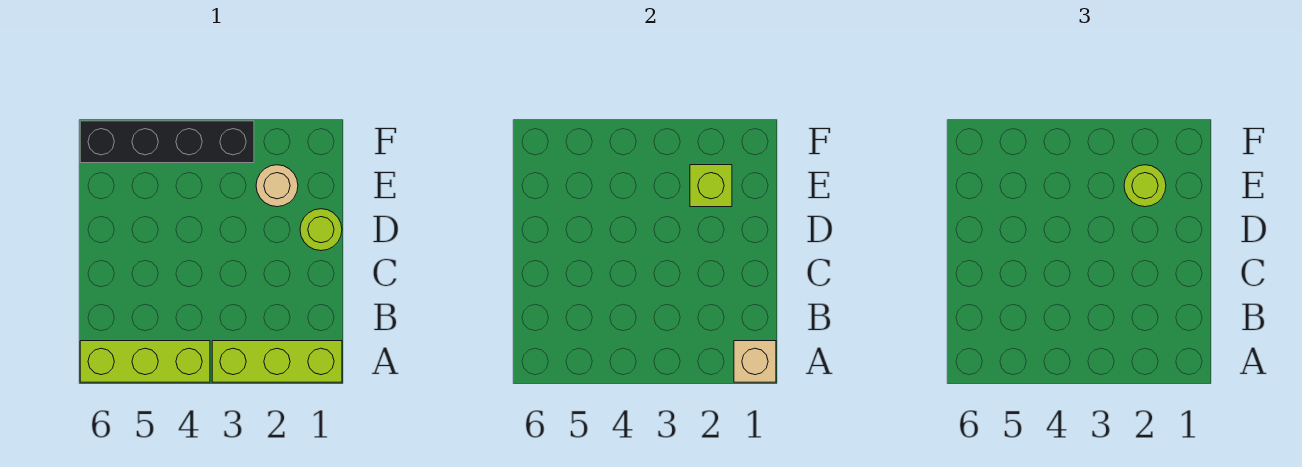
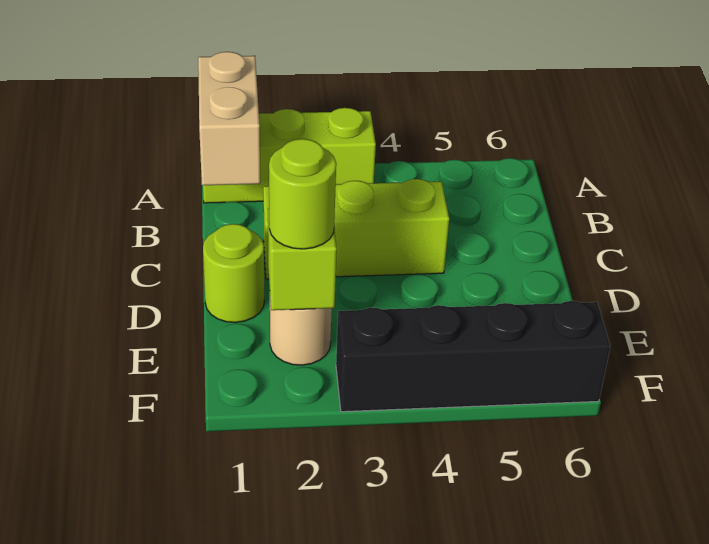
tan brick A1 level 2 -> tan brick A1:B1 level 2
lime brick A4:A6 level 1 -> lime brick C2:C4 level 1

